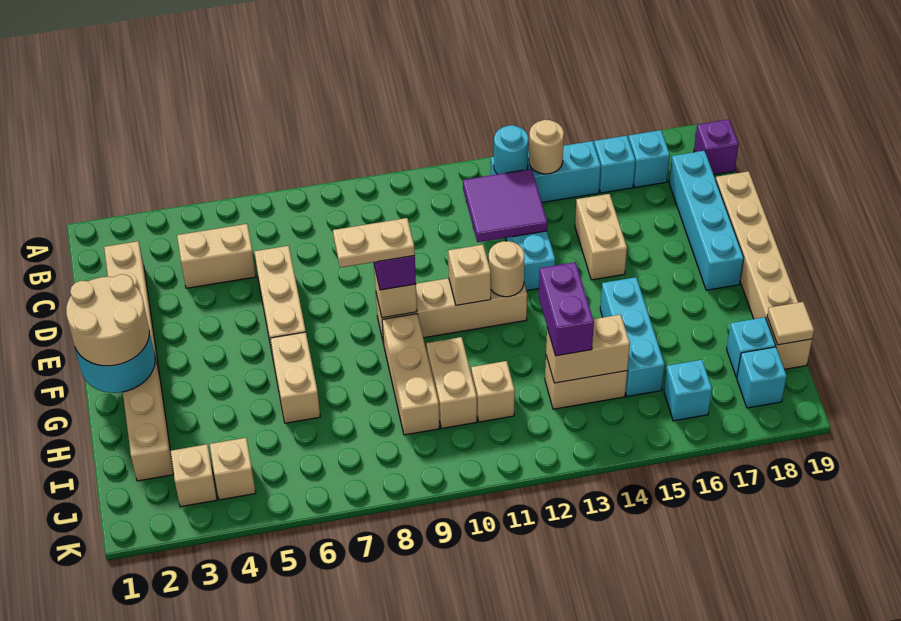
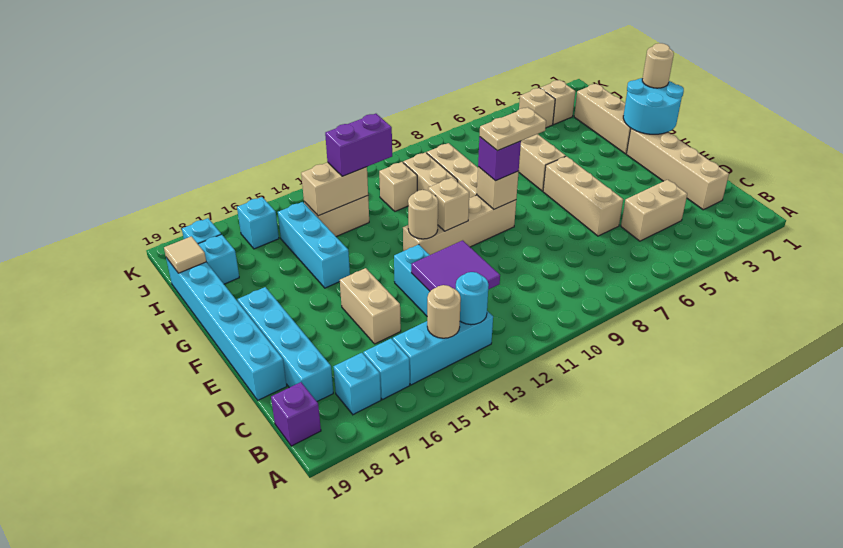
tan brick D19:I19 level 1 -> cyan brick D19:I19 level 1
tan round brick F1:G2 level 3 -> tan round brick G1 level 3
purple brick H13:I13 level 3 -> purple brick I12:I13 level 3

